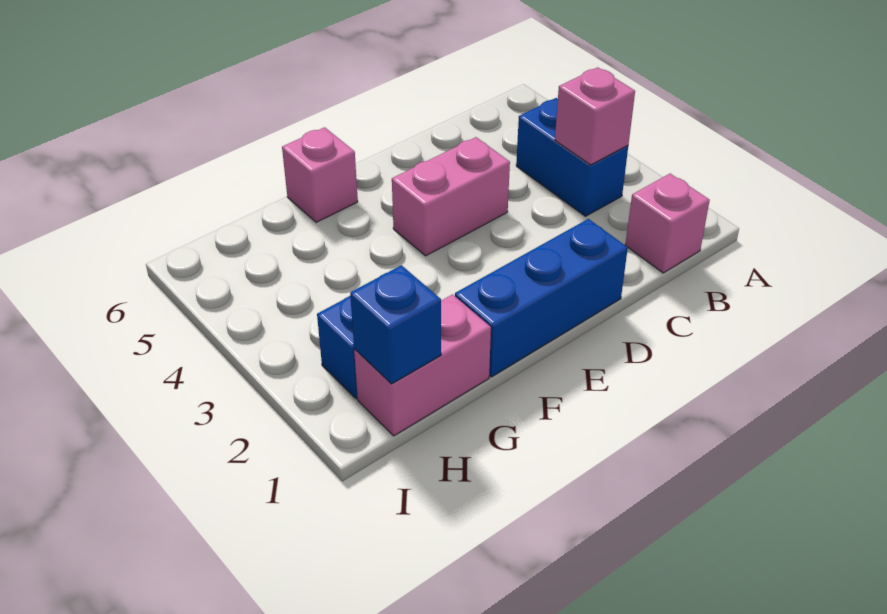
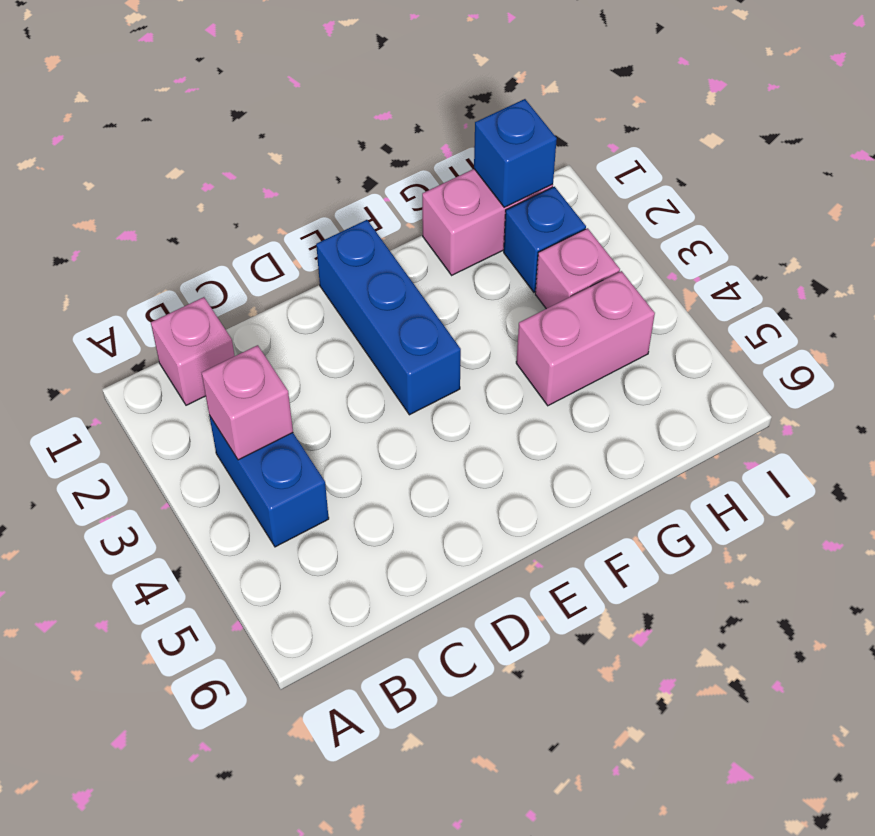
blue brick D1:F1 level 1 -> blue brick E1:E3 level 1
pink brick D4:E4 level 1 -> pink brick G4:H4 level 1
pink brick F6 level 1 -> pink brick H3 level 1

